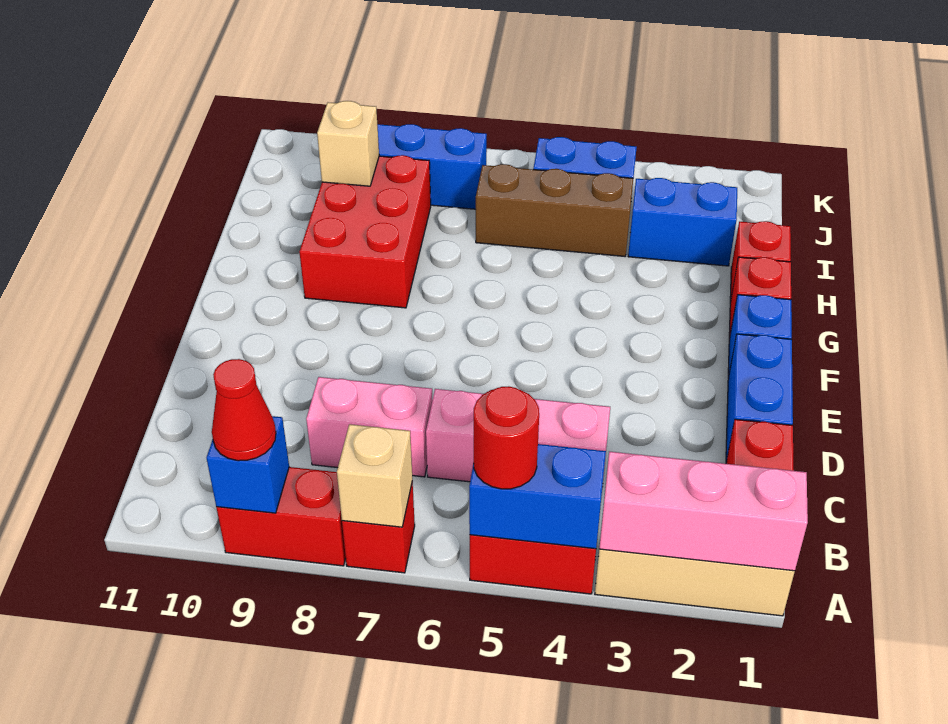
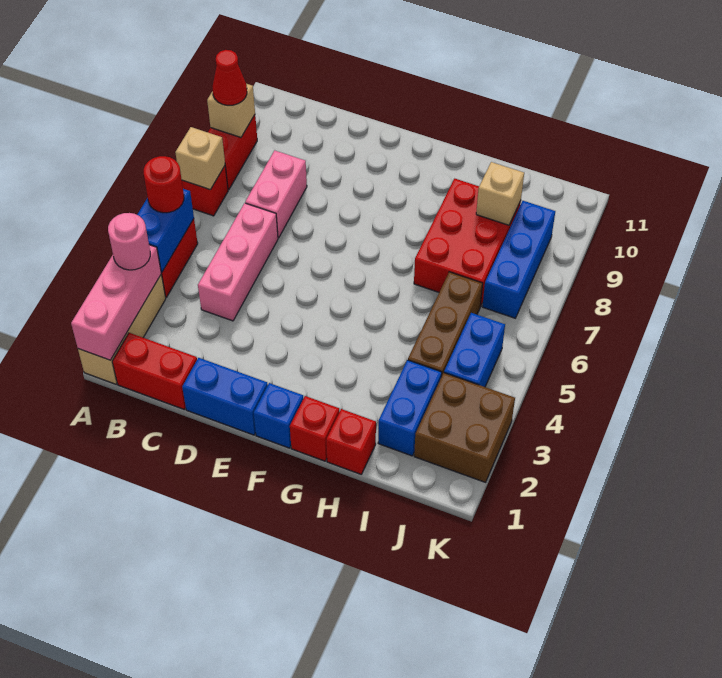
none -> pink round brick A3 level 3
blue brick A9 level 2 -> tan brick A9 level 2
red brick G8:I9 level 1 -> red brick H7:I9 level 1
none -> brown brick J2:K3 level 1

